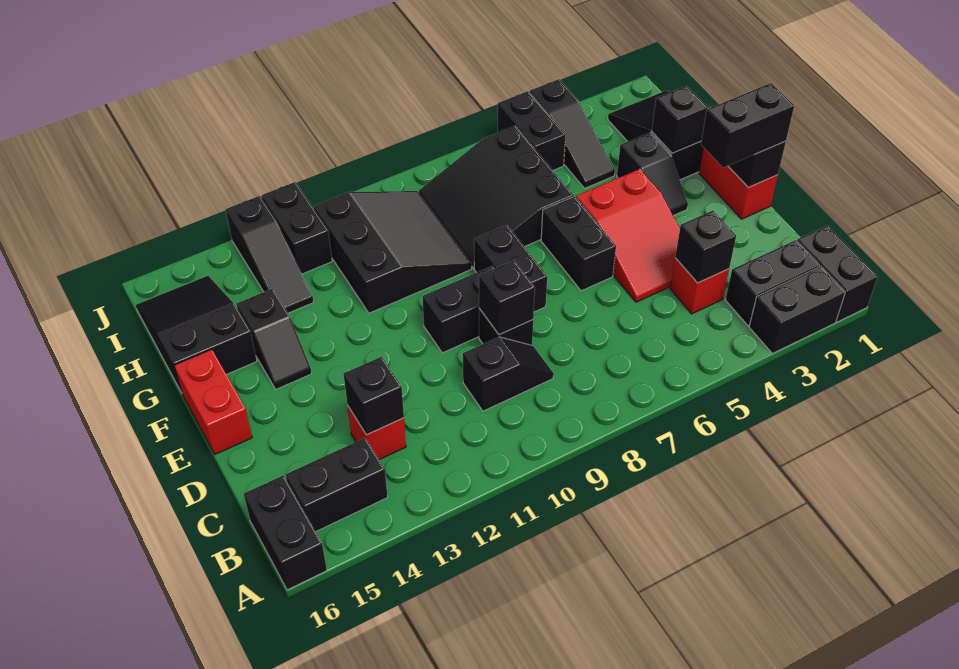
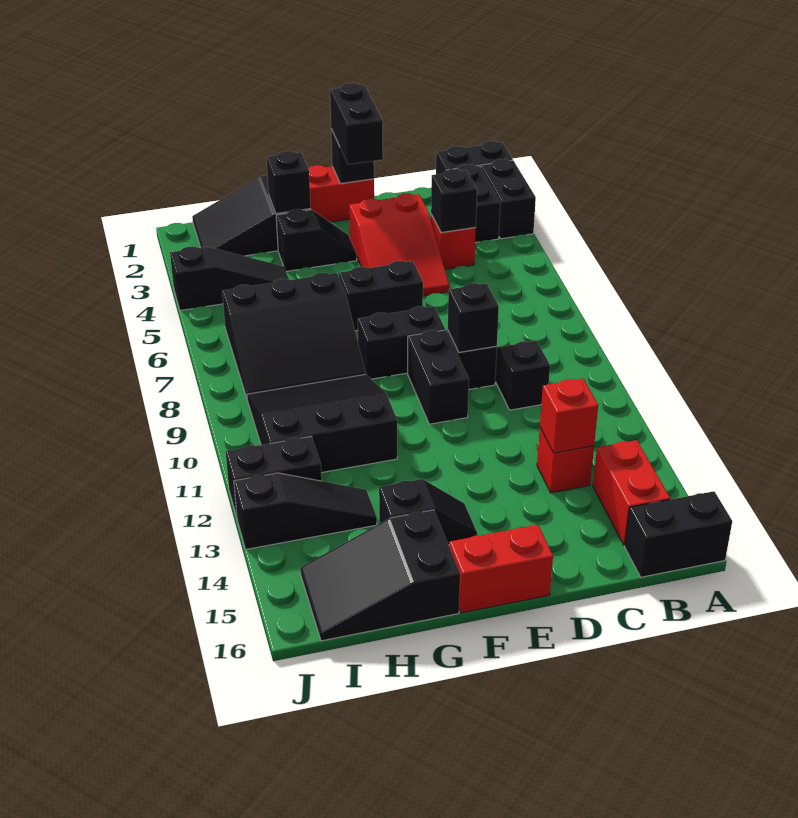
black brick B14:B15 level 1 -> red brick B14:B15 level 1
black brick C13 level 2 -> red brick C13 level 2
red slope D4:F5 level 1 top F -> red slope D3:E5 level 1 top 3
black brick I5:J5 level 1 -> none

